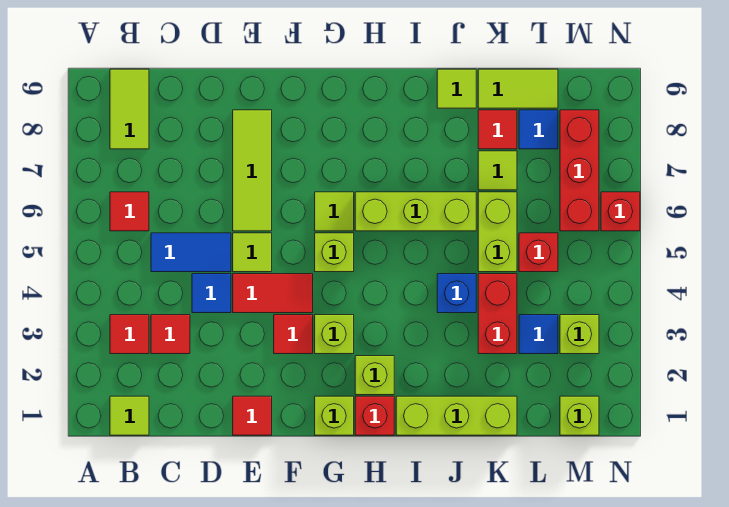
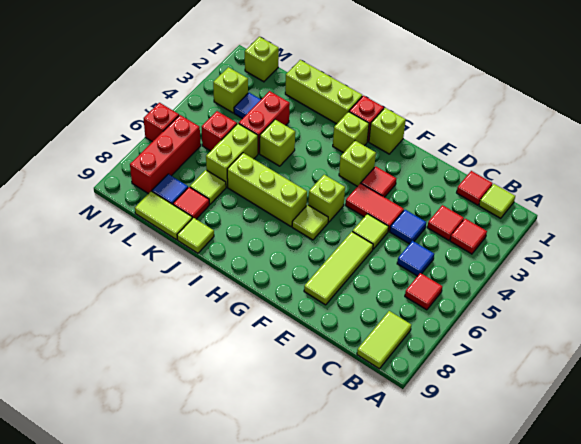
blue tile C5:D5 level 1 -> blue tile C5 level 1
red tile E1 level 1 -> red tile C1 level 1
blue brick J4 level 1 -> lime brick J4 level 1

